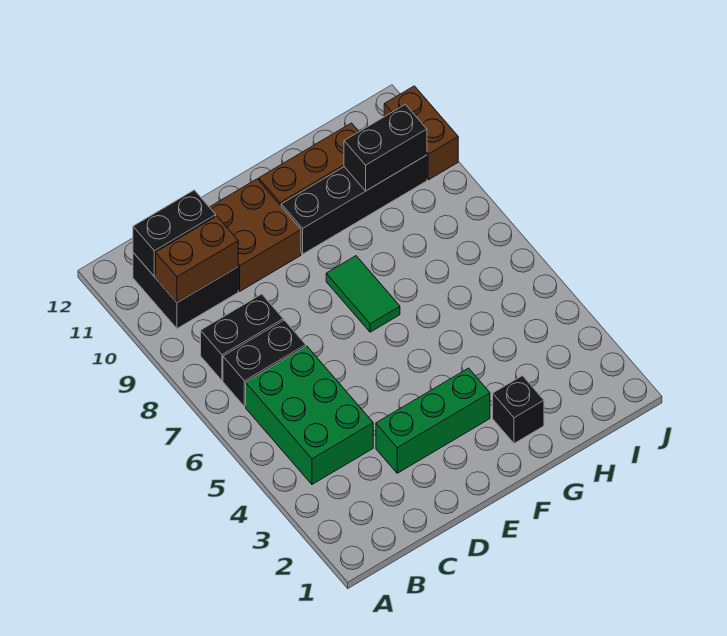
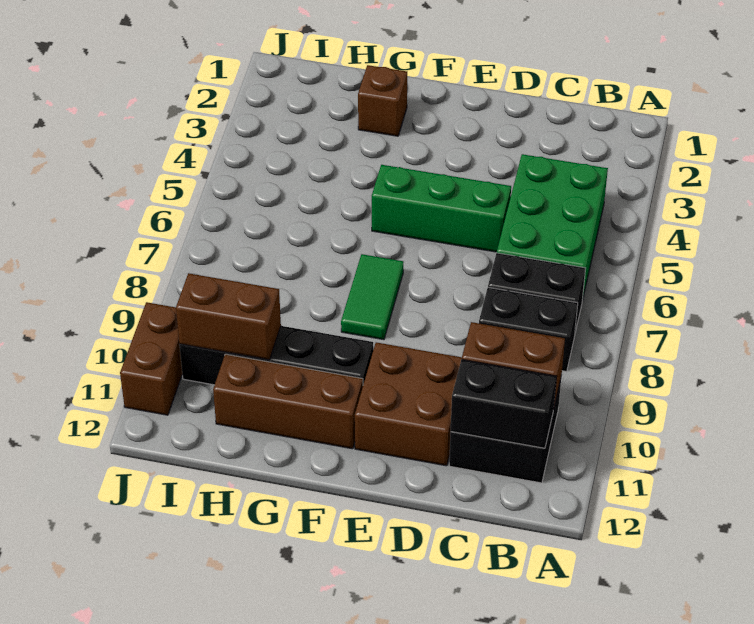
green brick D3:F3 level 1 -> green brick D5:F5 level 1
black brick G2 level 1 -> brown brick G2 level 1
black brick H10:I10 level 2 -> brown brick H10:I10 level 2

